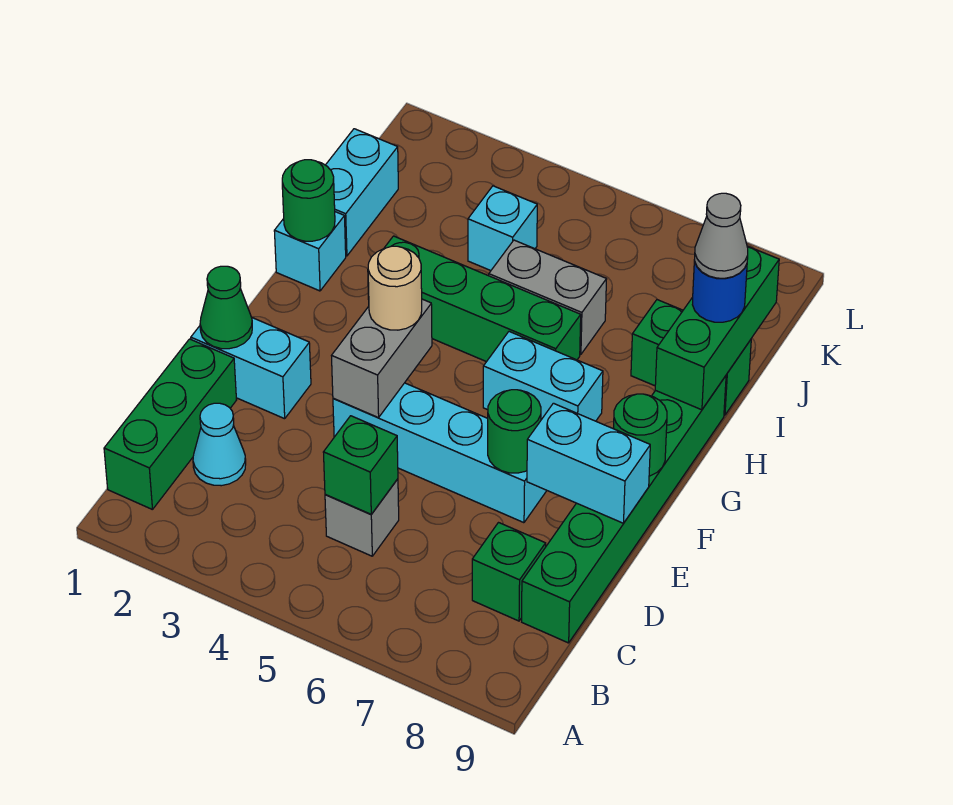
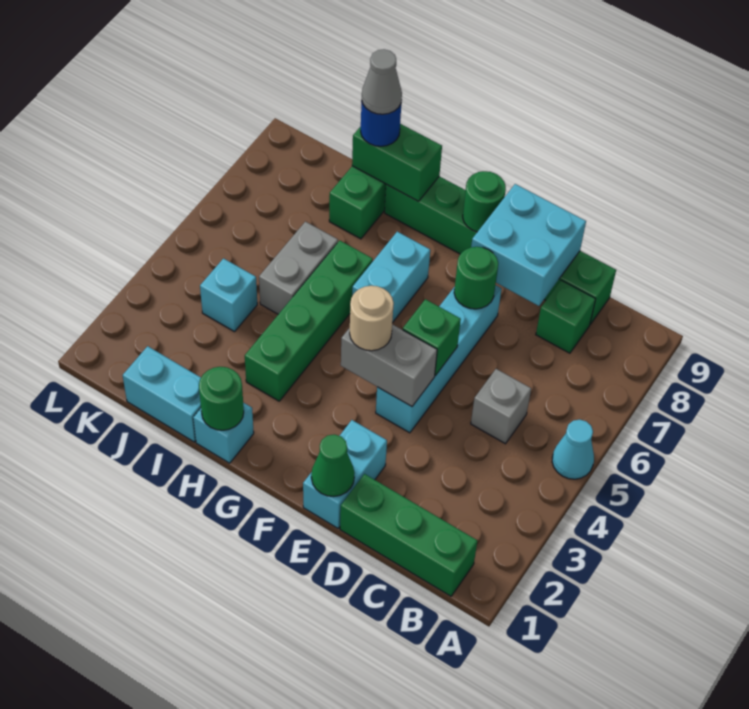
cyan cone C2 level 1 -> cyan cone A5 level 1
green brick C5 level 2 -> green brick E5 level 2
cyan brick E8:E9 level 2 -> cyan brick D8:E9 level 2
green brick H9:J9 level 2 -> green brick H9:I9 level 2

